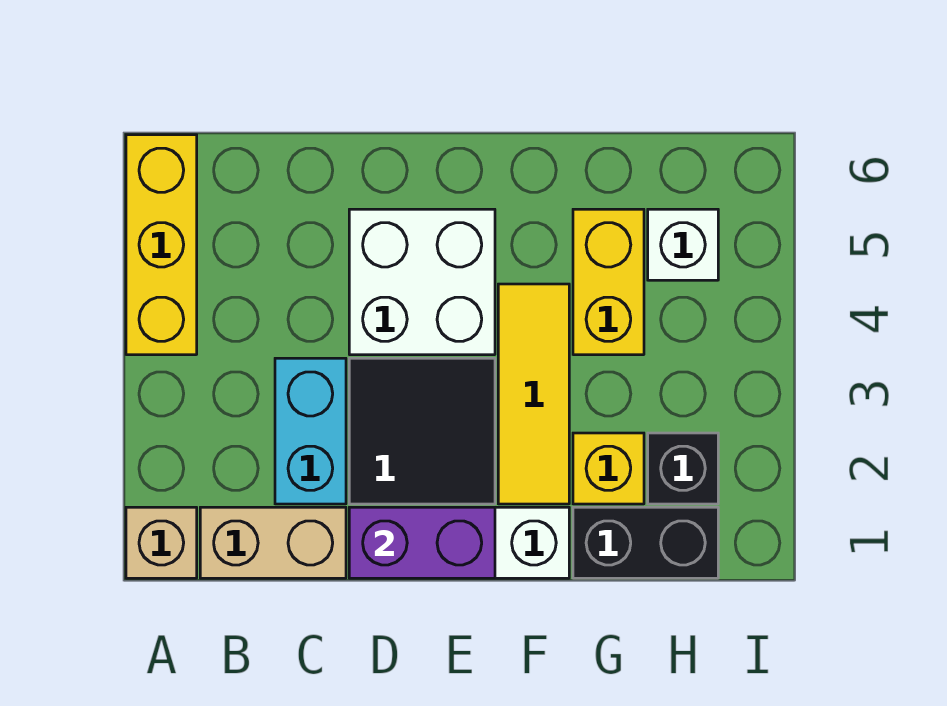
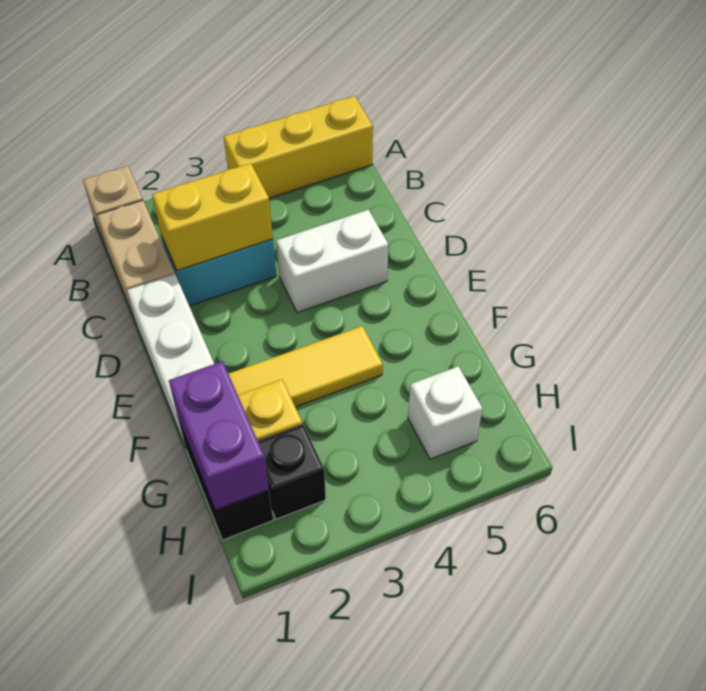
purple brick D1:E1 level 2 -> purple brick G1:H1 level 2
black tile D2:E3 level 1 -> none
white brick D4:E5 level 1 -> white brick D4:D5 level 1
yellow brick G4:G5 level 1 -> yellow brick C2:C3 level 2

